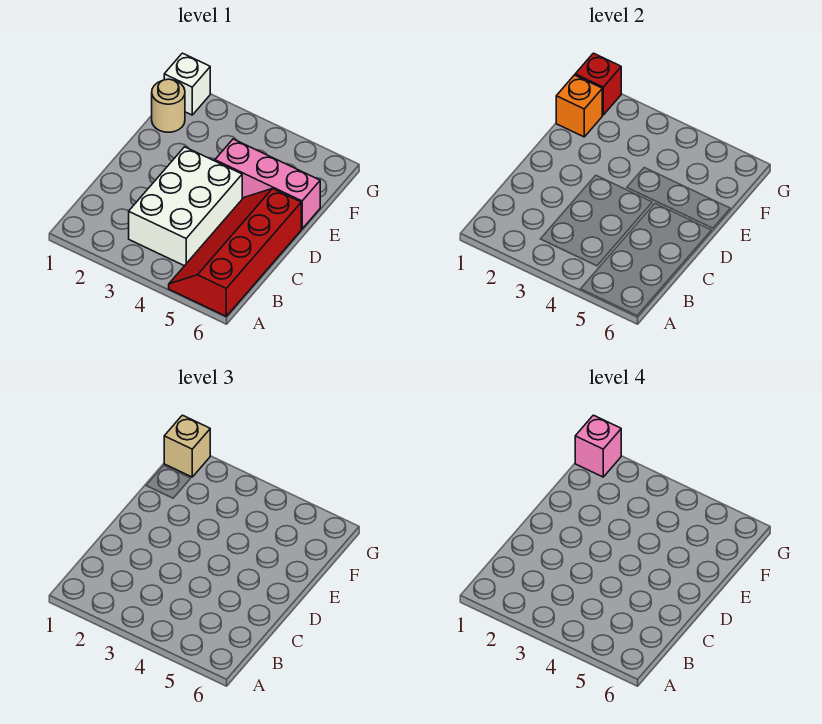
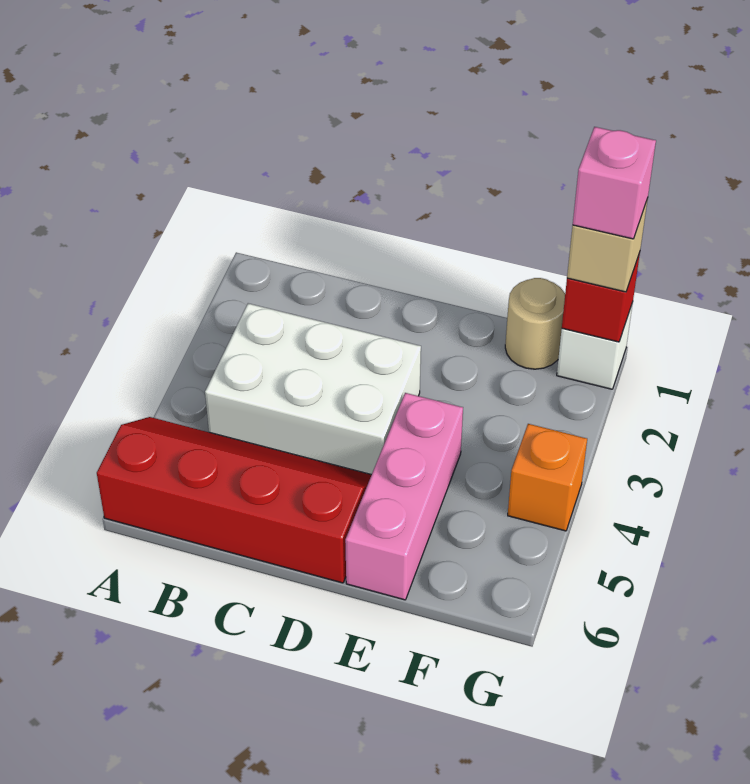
orange brick F1 level 2 -> orange brick G4 level 1

